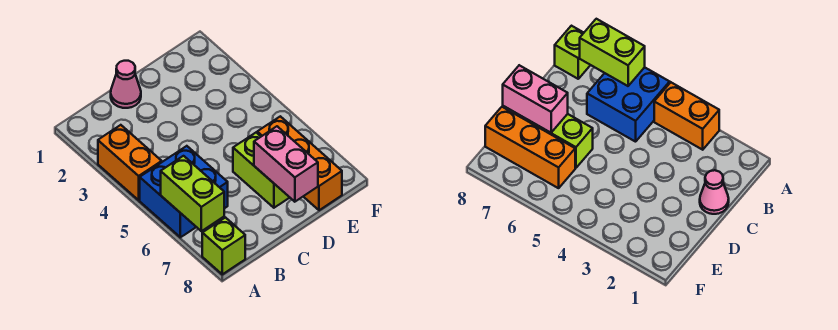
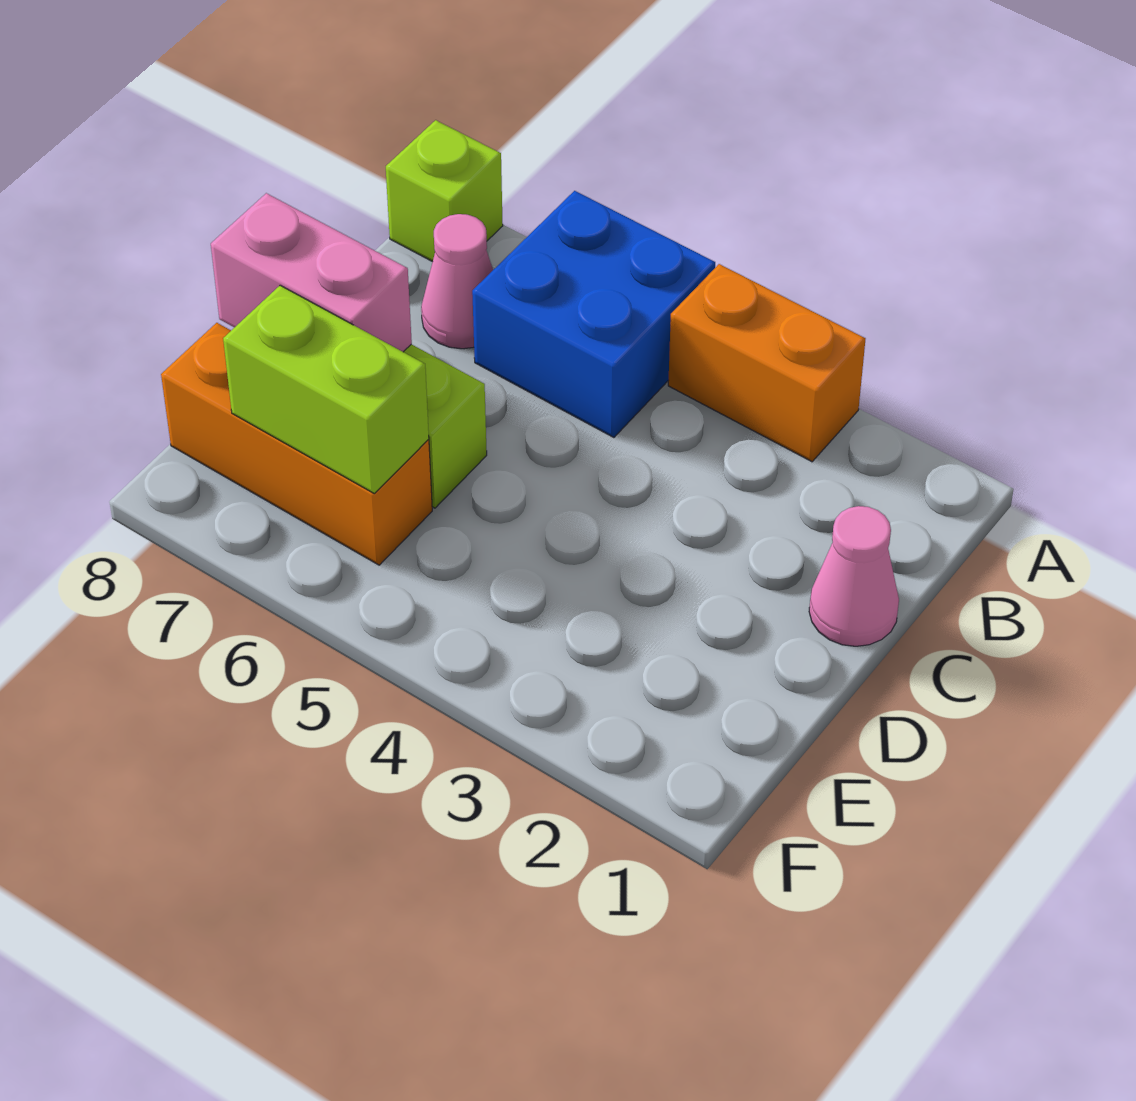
lime brick A6:A7 level 2 -> lime brick E6:E7 level 2
none -> pink cone B7 level 1

